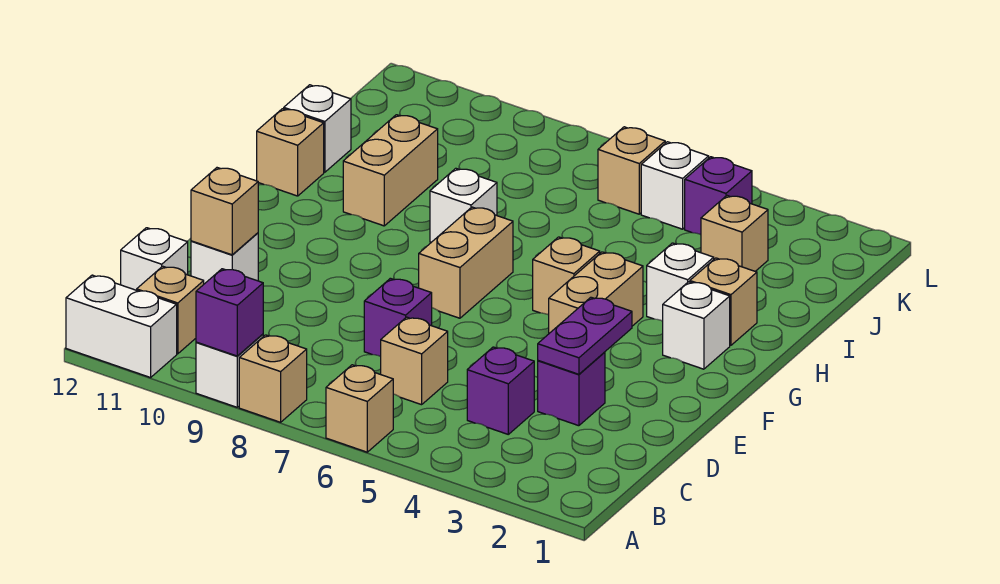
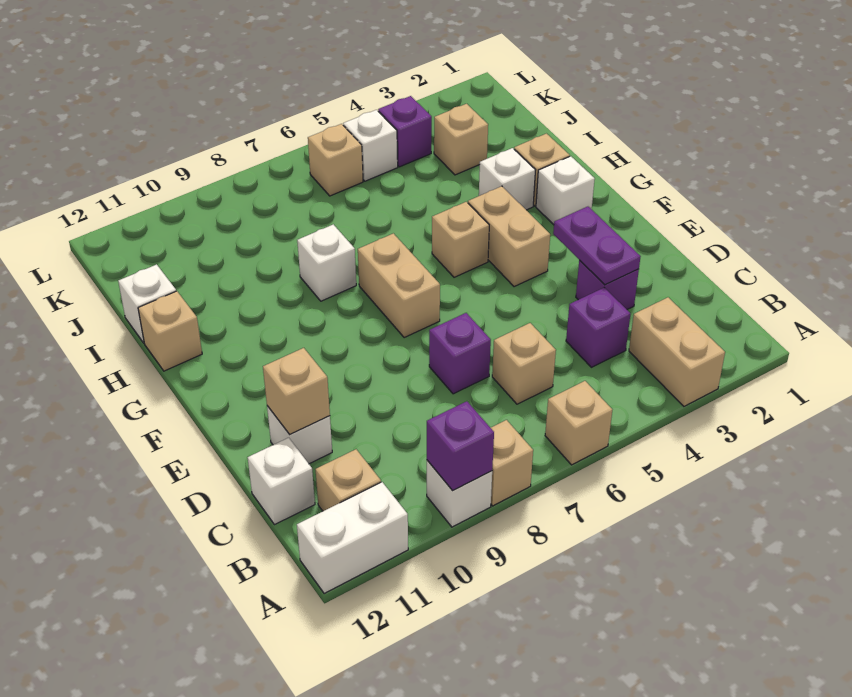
tan brick H10:I10 level 1 -> tan brick A3:B3 level 1

